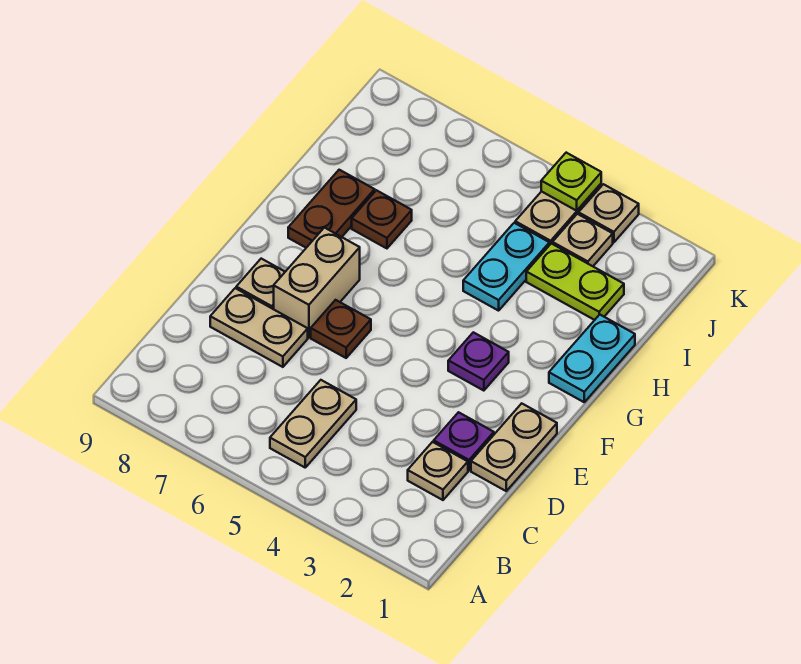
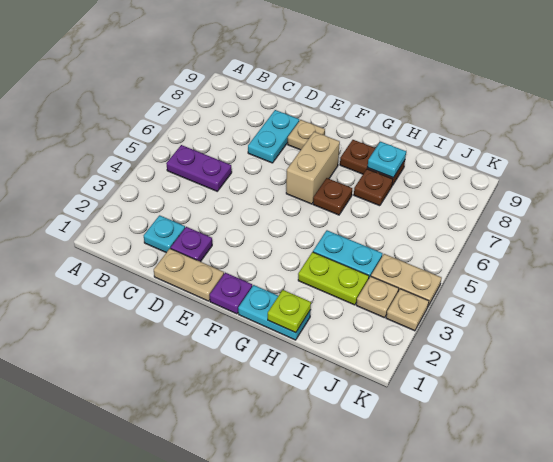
tan plate B5:C5 level 1 -> purple plate B5:C5 level 1
tan plate C2 level 1 -> cyan plate C2 level 1
tan plate D7:D8 level 1 -> cyan plate D7:D8 level 1
brown plate E6 level 1 -> brown plate G6 level 1
tan brick E7:F7 level 1 -> tan brick F6:F7 level 1
purple plate F3 level 1 -> purple plate F1 level 1
none -> cyan plate H8 level 2
lime plate I2:I3 level 1 -> lime plate H3:I3 level 1
lime plate K4 level 2 -> lime plate H1 level 2

